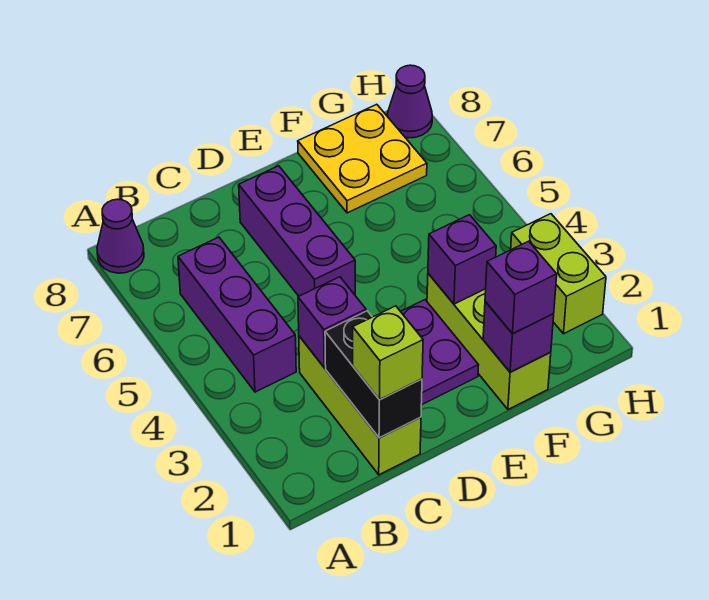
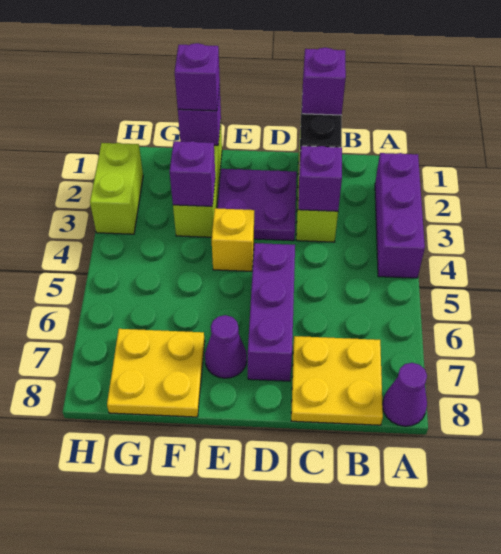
purple brick B4:B6 level 1 -> purple brick A2:A4 level 1
none -> yellow plate B7:C8 level 1
lime brick C1 level 3 -> purple brick C1 level 3
none -> yellow brick E4 level 1
purple cone H8 level 1 -> purple cone E7 level 1

